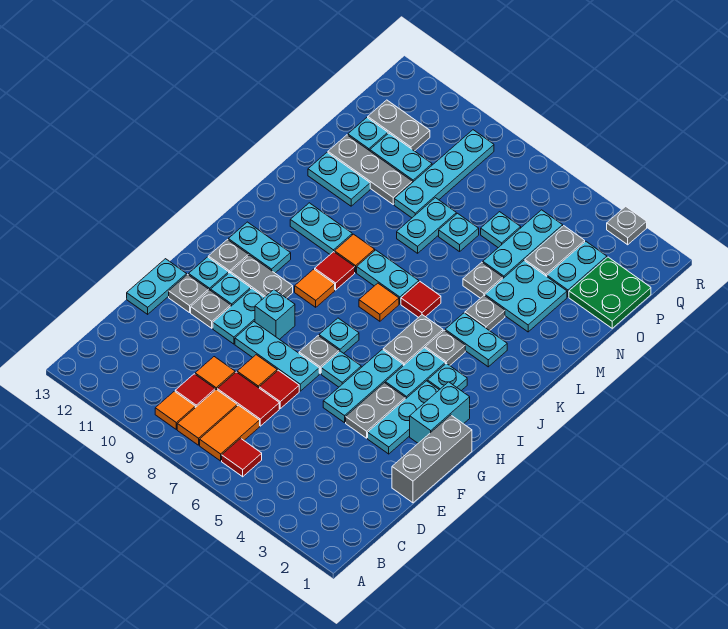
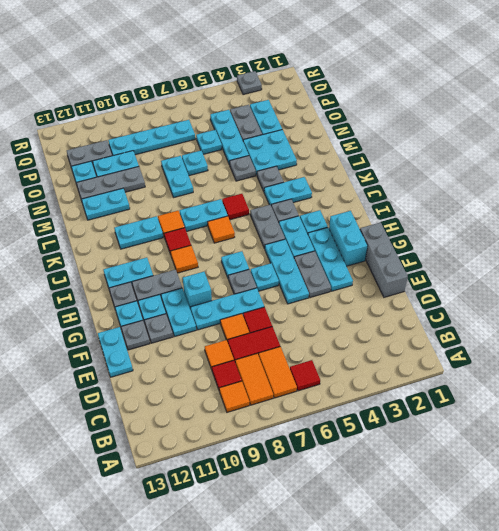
cyan plate N9:Q9 level 1 -> cyan plate P7:P10 level 1
green plate O1:P2 level 1 -> none

